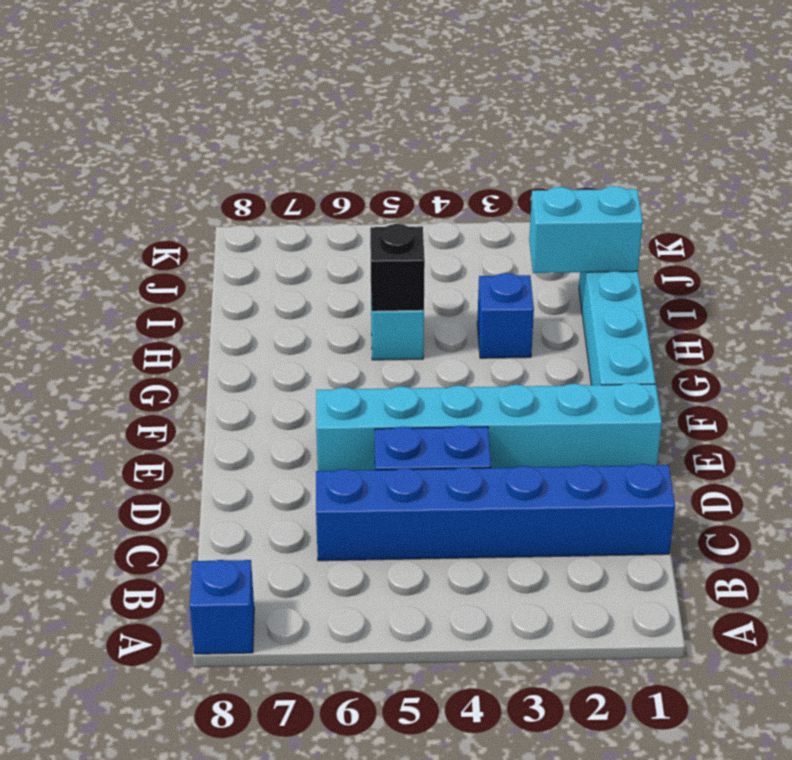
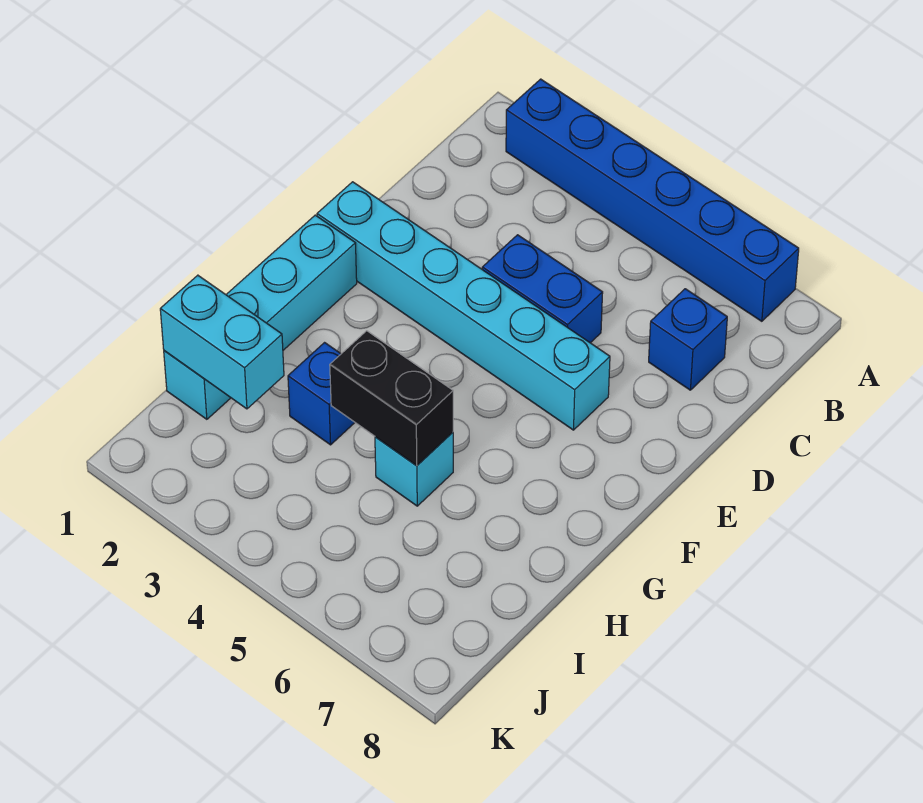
blue brick A8 level 1 -> blue brick C7 level 1
blue brick C1:C6 level 1 -> blue brick A2:A7 level 1
black brick H5 level 2 -> black brick H4:H5 level 2

